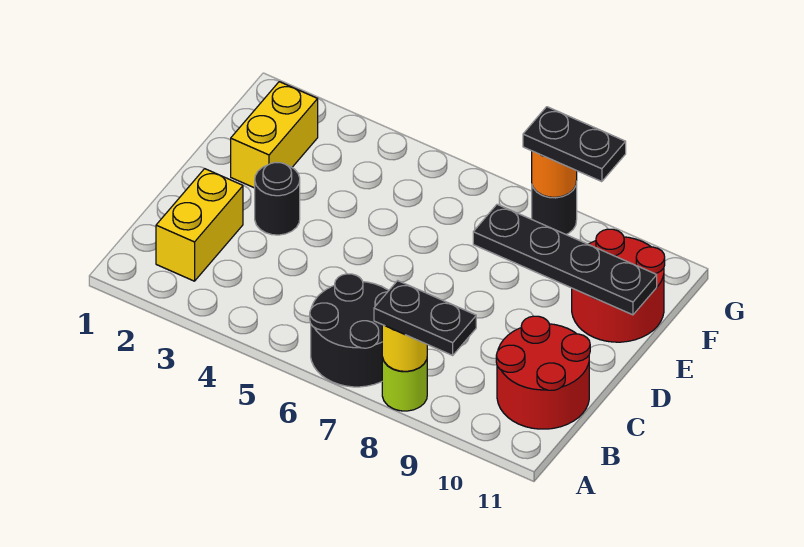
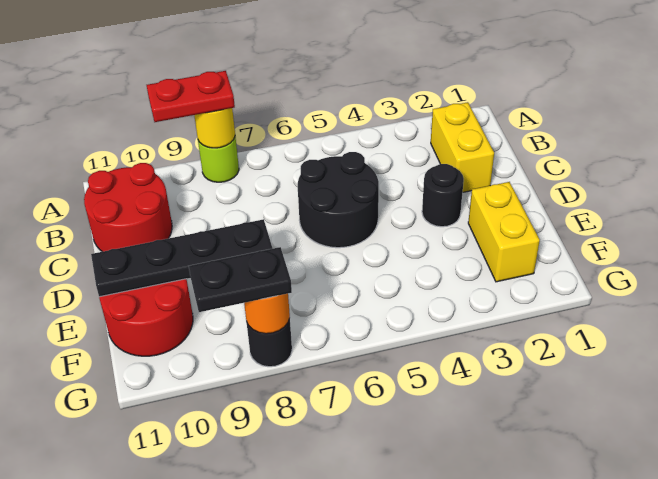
black round brick A6:B7 level 1 -> black round brick C5:D6 level 1
black plate A8:A9 level 3 -> red plate A8:A9 level 3

